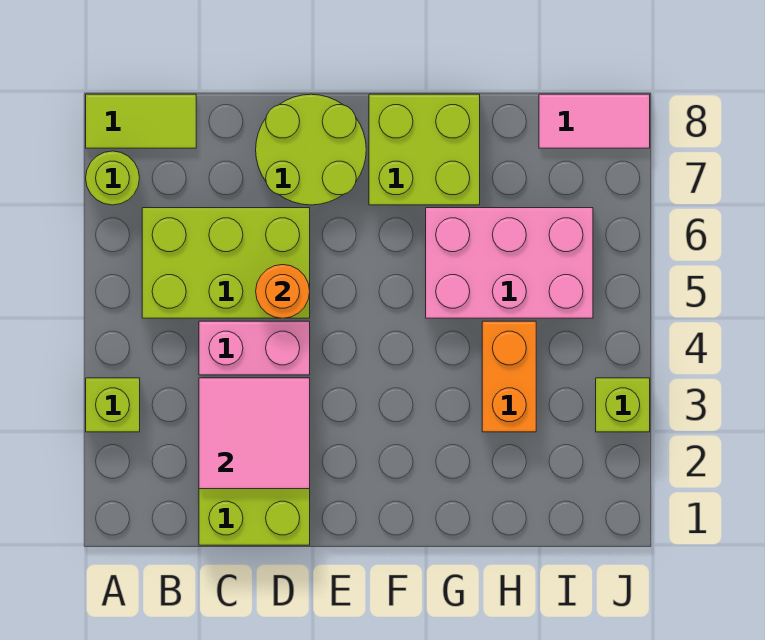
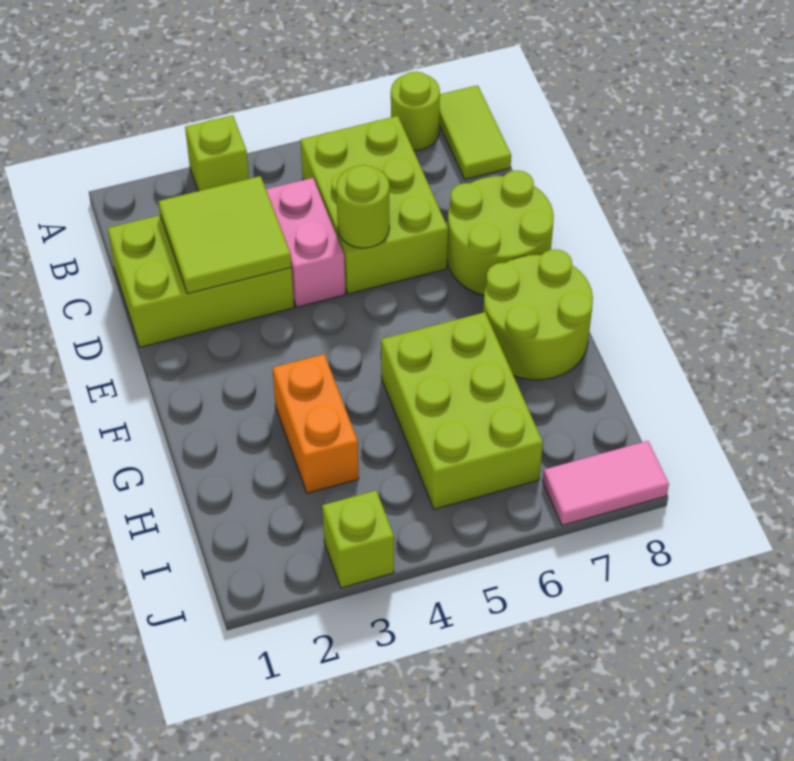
pink tile C2:D3 level 2 -> lime tile C2:D3 level 2
orange round brick D5 level 2 -> lime round brick D5 level 2
lime brick F7:G8 level 1 -> lime round brick F7:G8 level 1
pink brick G5:I6 level 1 -> lime brick G5:I6 level 1
orange brick H3:H4 level 1 -> orange brick G3:H3 level 1
pink tile I8:J8 level 1 -> pink tile J7:J8 level 1

